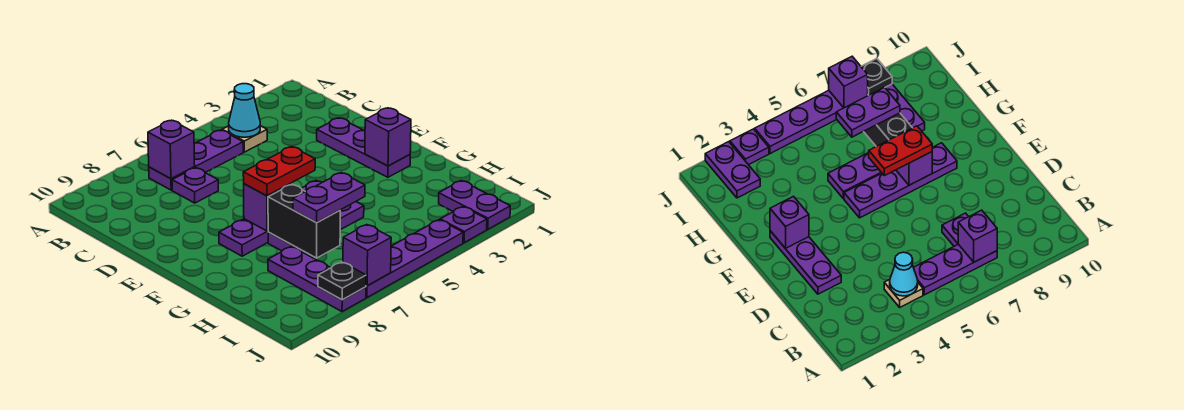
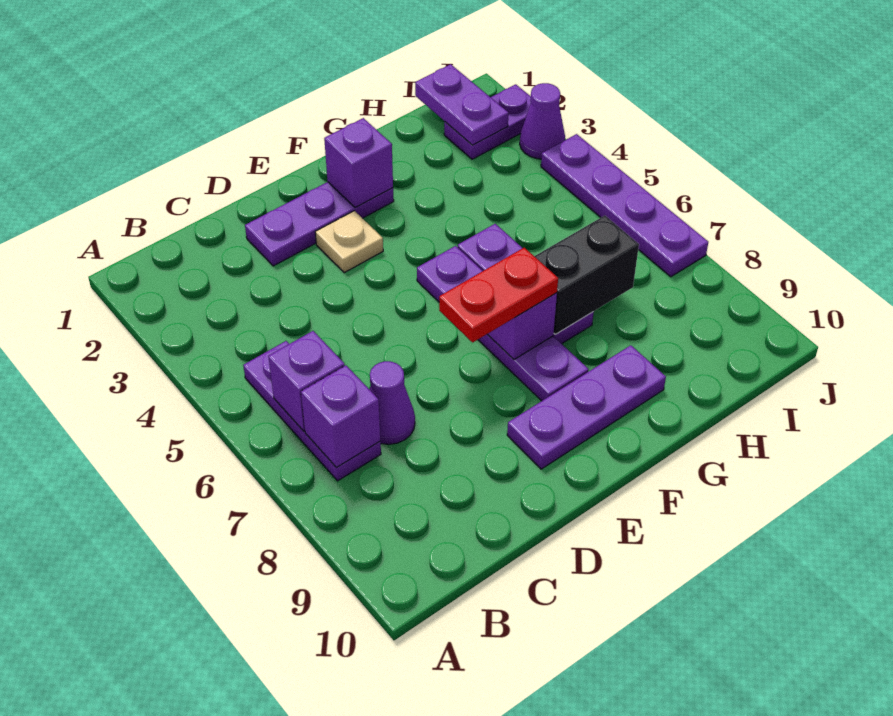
tan plate B4 level 1 -> tan plate E3 level 1
cyan cone B4 level 2 -> none
purple plate C7 level 1 -> purple cone C7 level 1
red plate F6:F7 level 3 -> red plate E7:F7 level 3
purple plate H6:H7 level 3 -> purple plate I1:I2 level 2
purple plate H8:J8 level 1 -> purple plate E9:G9 level 1
purple plate J3 level 1 -> purple cone J3 level 1
purple brick J7 level 2 -> purple brick B6 level 2
black plate J8 level 2 -> none

